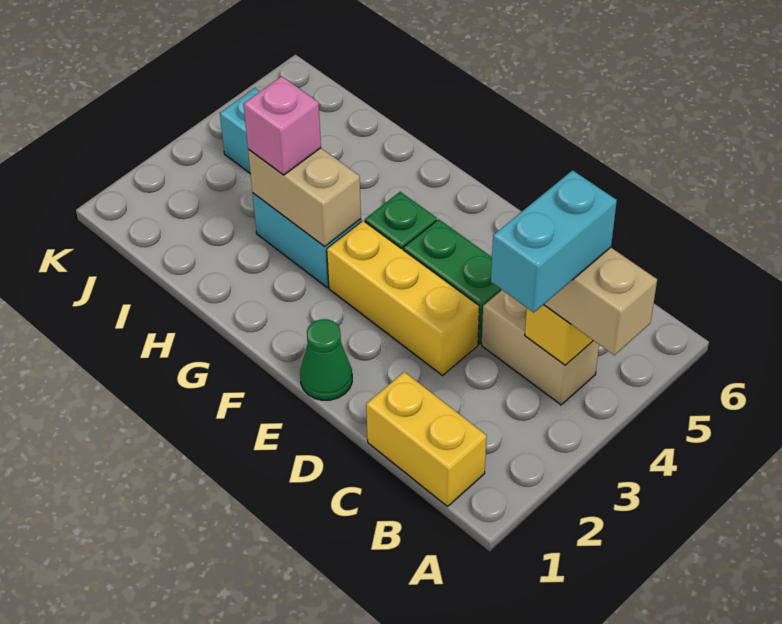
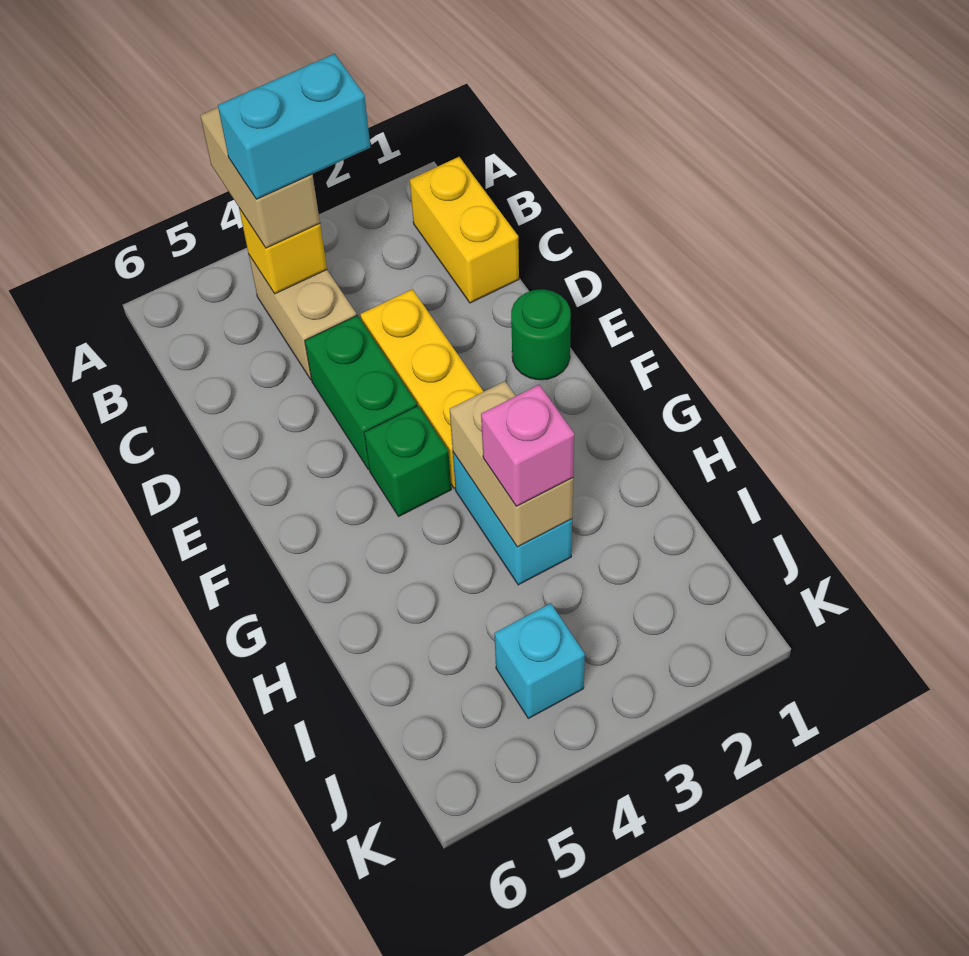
green cone E1 level 1 -> green round brick E1 level 1

